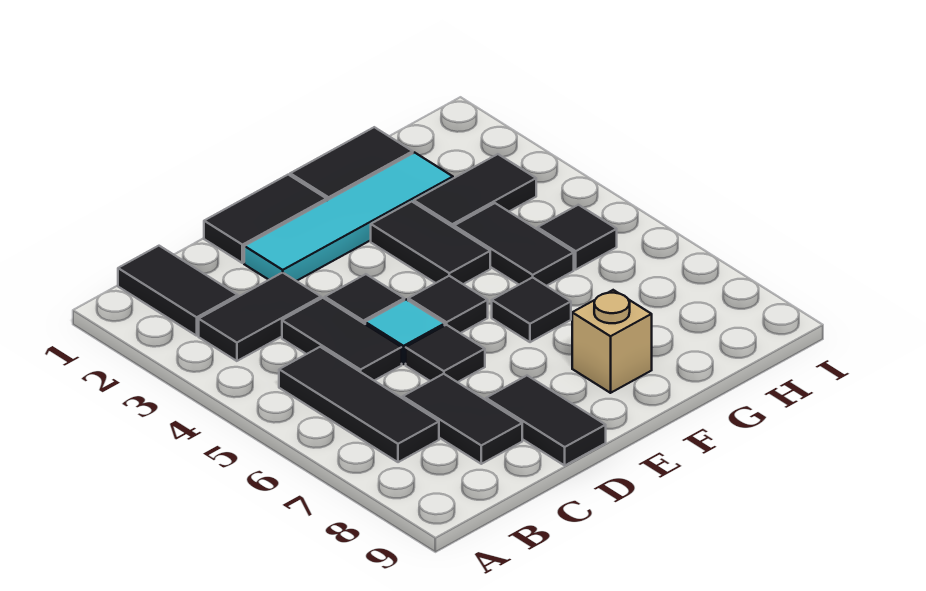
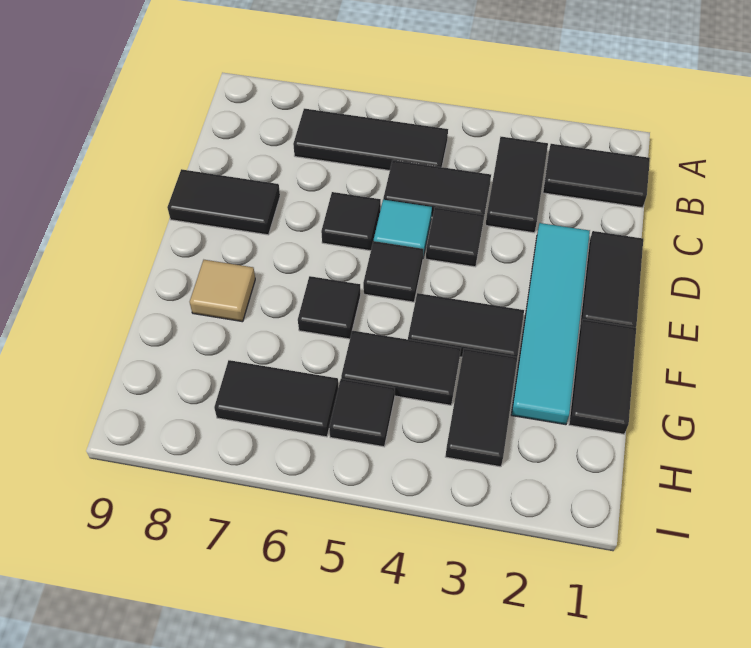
black tile C7:C8 level 1 -> black tile H6:H7 level 1
tan brick F8 level 1 -> tan tile F8 level 1

